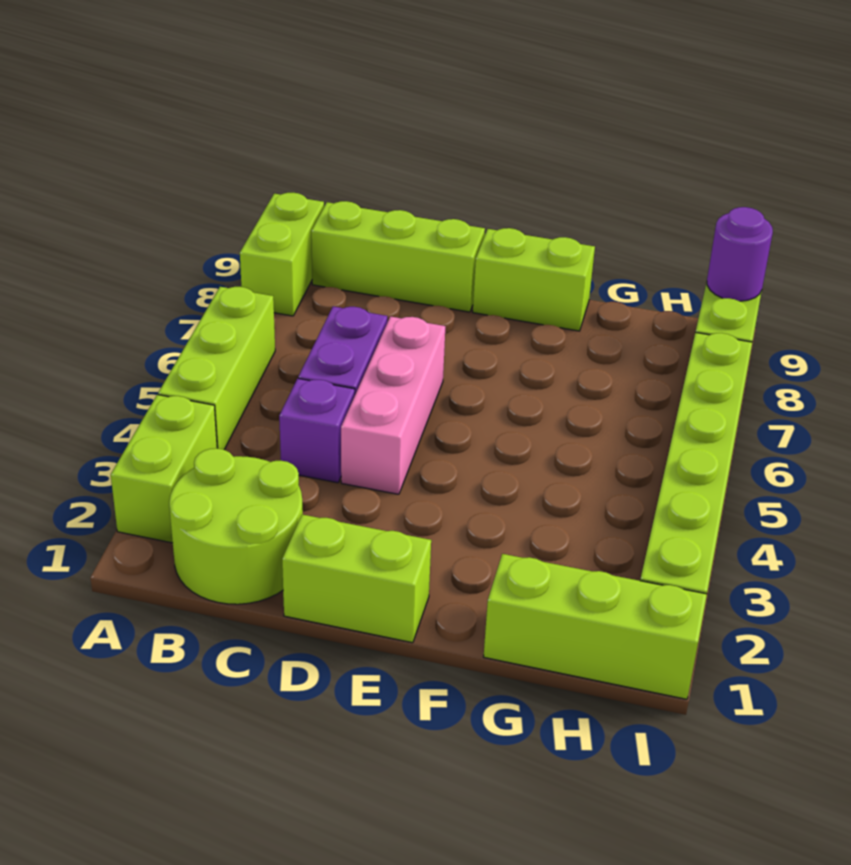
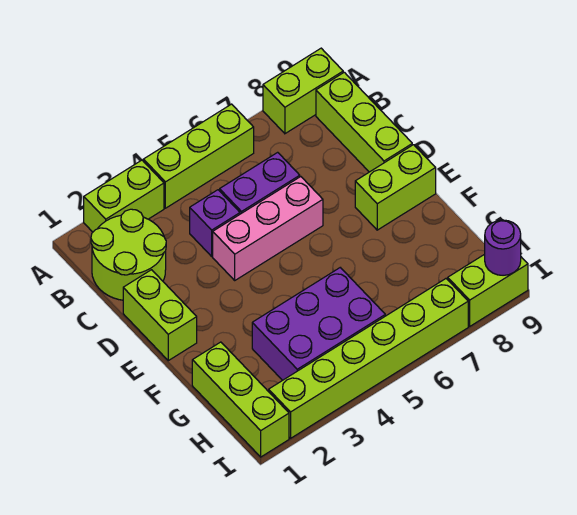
lime brick E9:F9 level 1 -> lime brick E8:E9 level 1
none -> purple brick G3:H5 level 1

